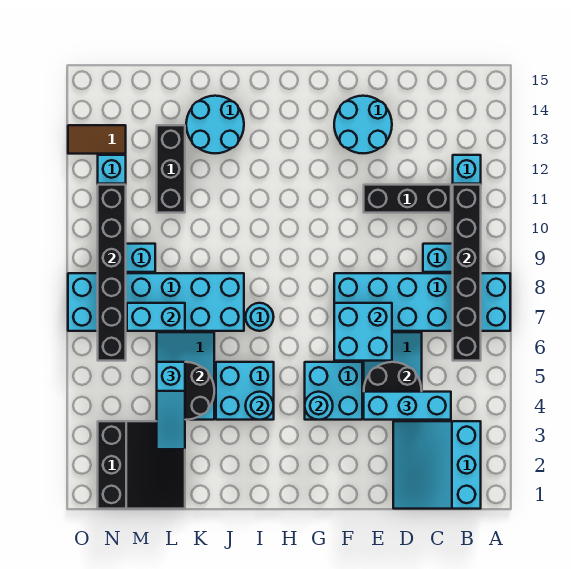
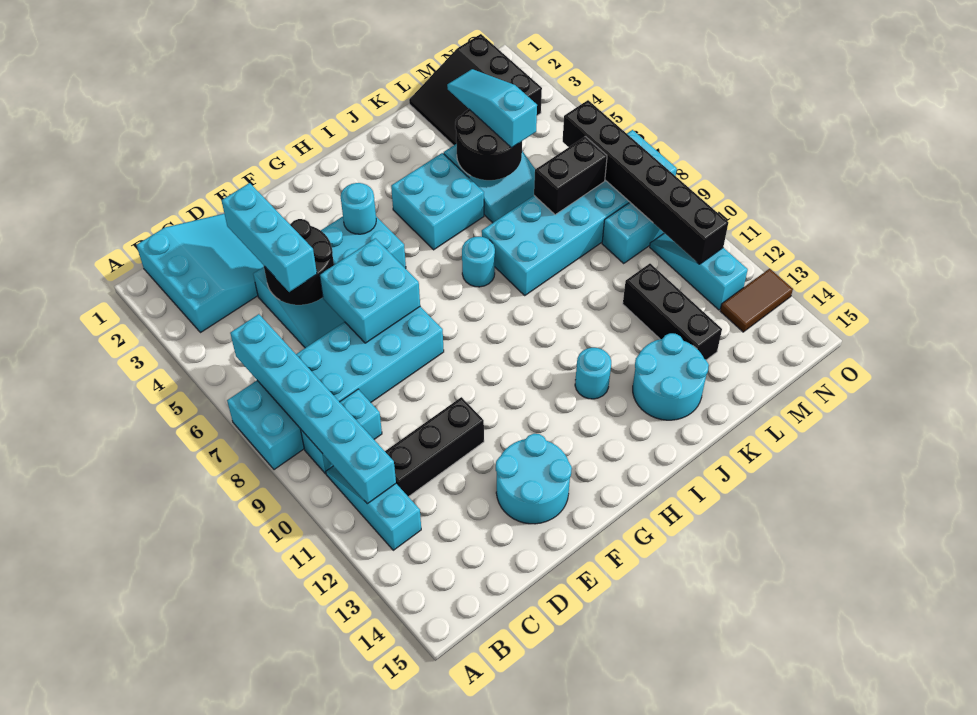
black brick B6:B11 level 2 -> cyan brick B6:B11 level 2
cyan brick C4:E4 level 3 -> cyan brick D3:D5 level 3
cyan round brick I4 level 2 -> cyan round brick I12 level 1
cyan brick L7:M7 level 2 -> black brick L7:M7 level 2

